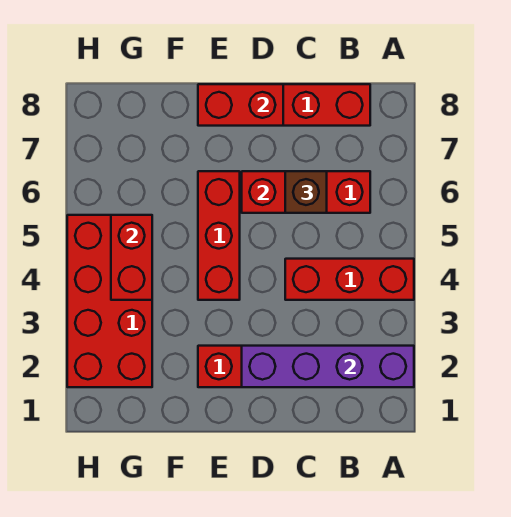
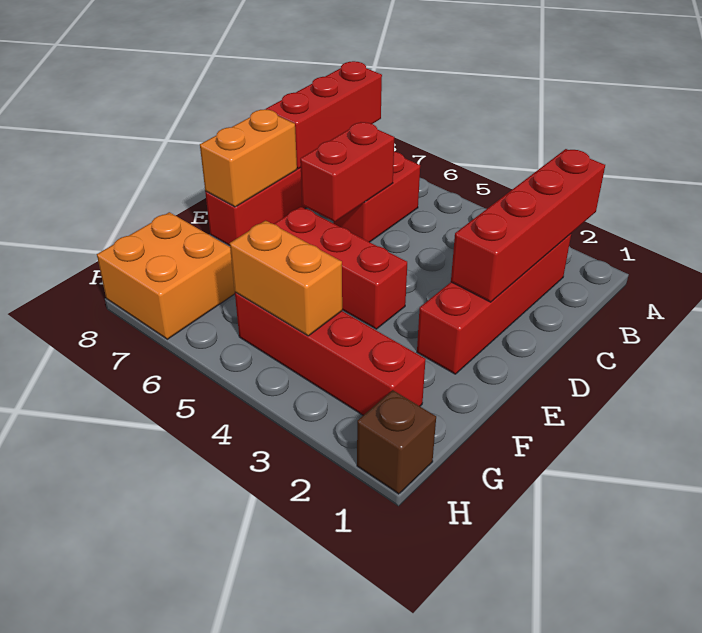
purple brick A2:D2 level 2 -> red brick A2:D2 level 2
red brick A4:C4 level 1 -> red brick A8:C8 level 2
brown brick C6 level 3 -> brown brick H1 level 1
red brick D8:E8 level 2 -> orange brick D8:E8 level 2
red brick G2:H5 level 1 -> red brick G2:G5 level 1
red brick G4:G5 level 2 -> orange brick G4:G5 level 2
none -> orange brick G7:H8 level 1

